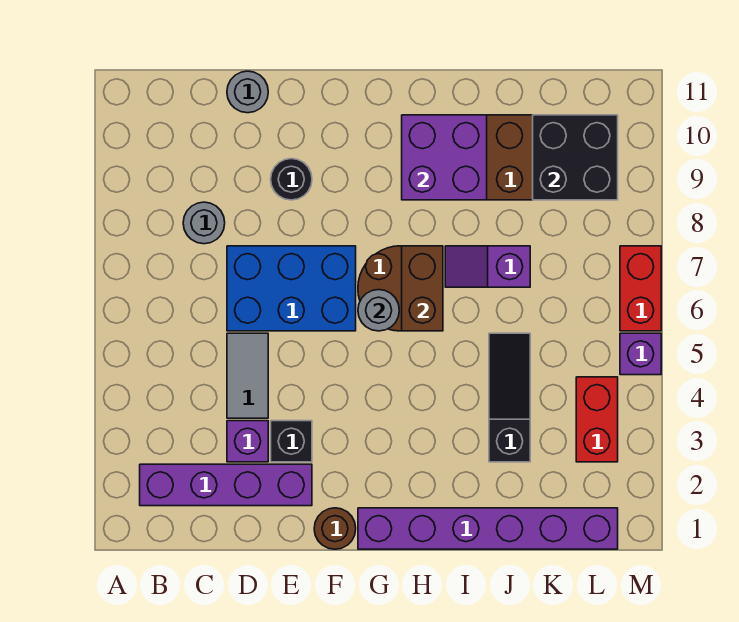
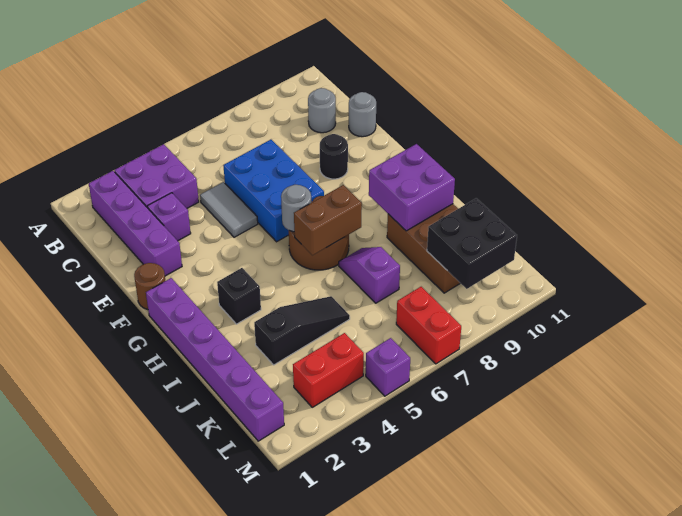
none -> purple brick B3:C4 level 1
grey round brick C8 level 1 -> grey round brick C10 level 1
grey tile D4:D5 level 1 -> grey tile D5:E5 level 1
black brick E3 level 1 -> black brick H3 level 1
red brick M6:M7 level 1 -> red brick L7:M7 level 1

